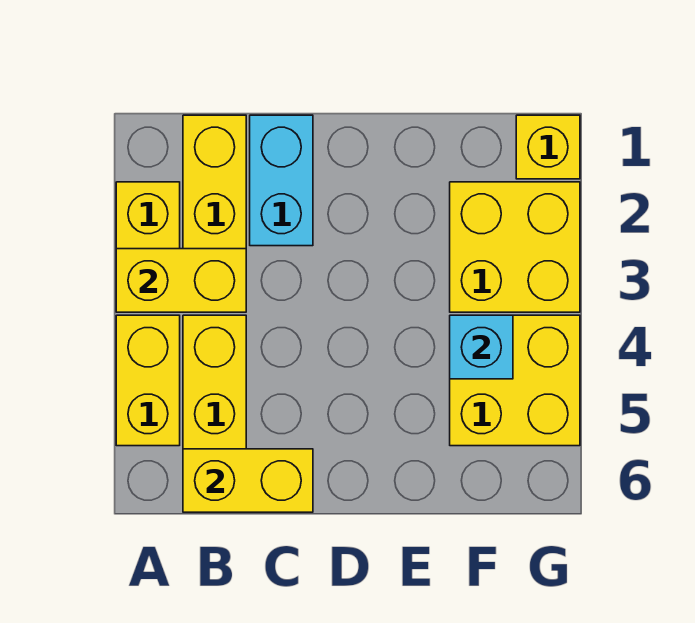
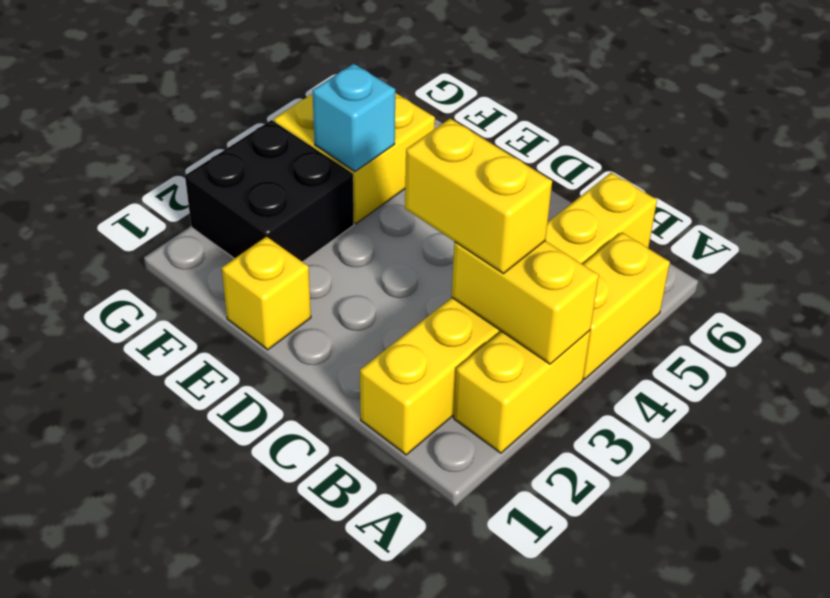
yellow brick B6:C6 level 2 -> yellow brick B3:C3 level 3
cyan brick C1:C2 level 1 -> none
yellow brick F2:G3 level 1 -> black brick F2:G3 level 1
yellow brick G1 level 1 -> yellow brick E1 level 1

